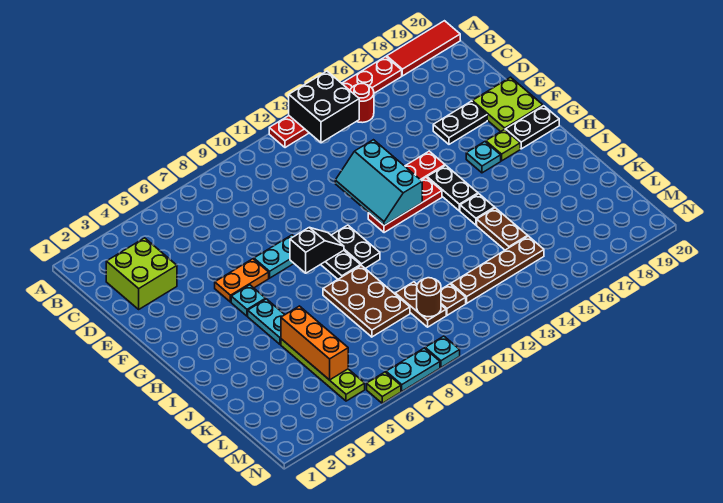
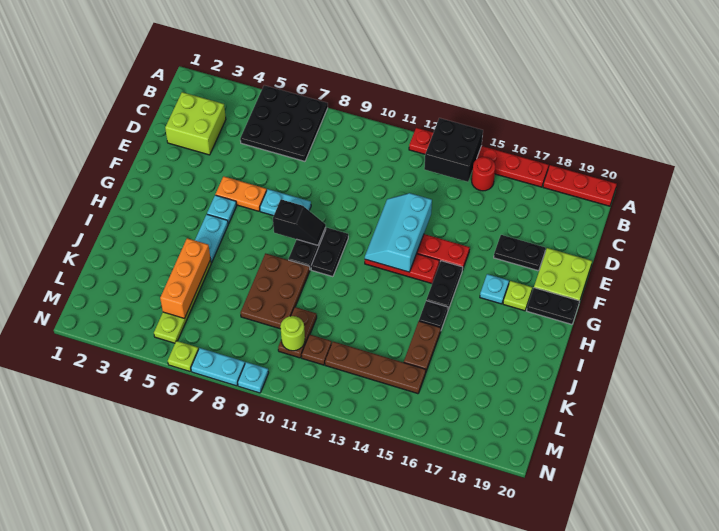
none -> black plate A5:C7 level 1
red tile A18:A20 level 1 -> red plate A18:A20 level 1
brown round brick L10 level 2 -> lime round brick L10 level 2

